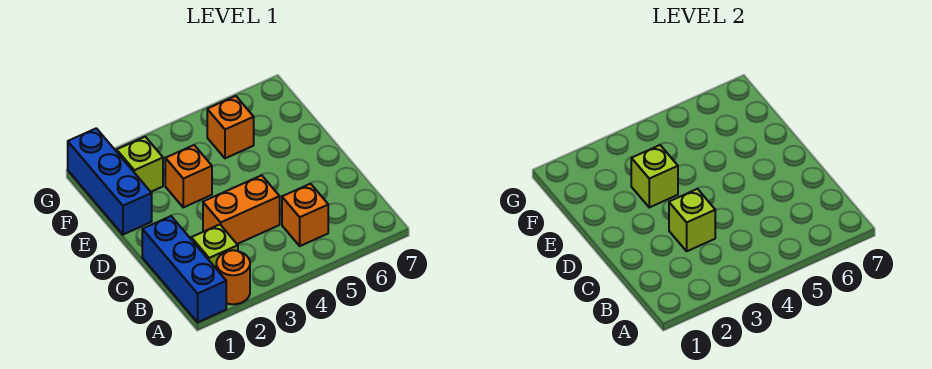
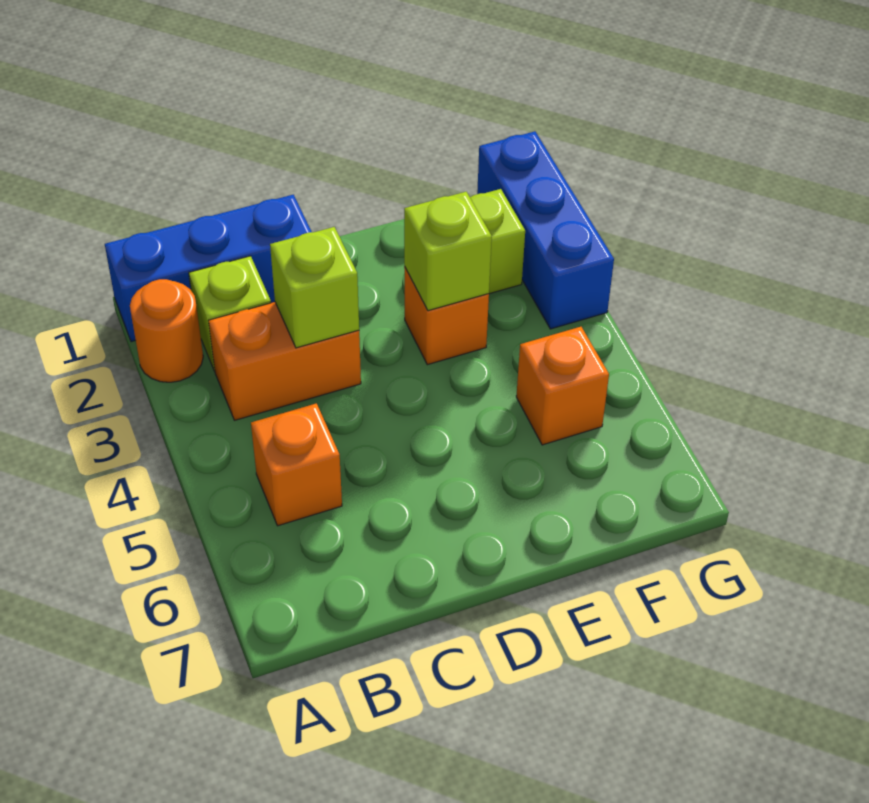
orange brick C3:C4 level 1 -> orange brick B3:C3 level 1
blue brick E1:G1 level 1 -> blue brick G1:G3 level 1

